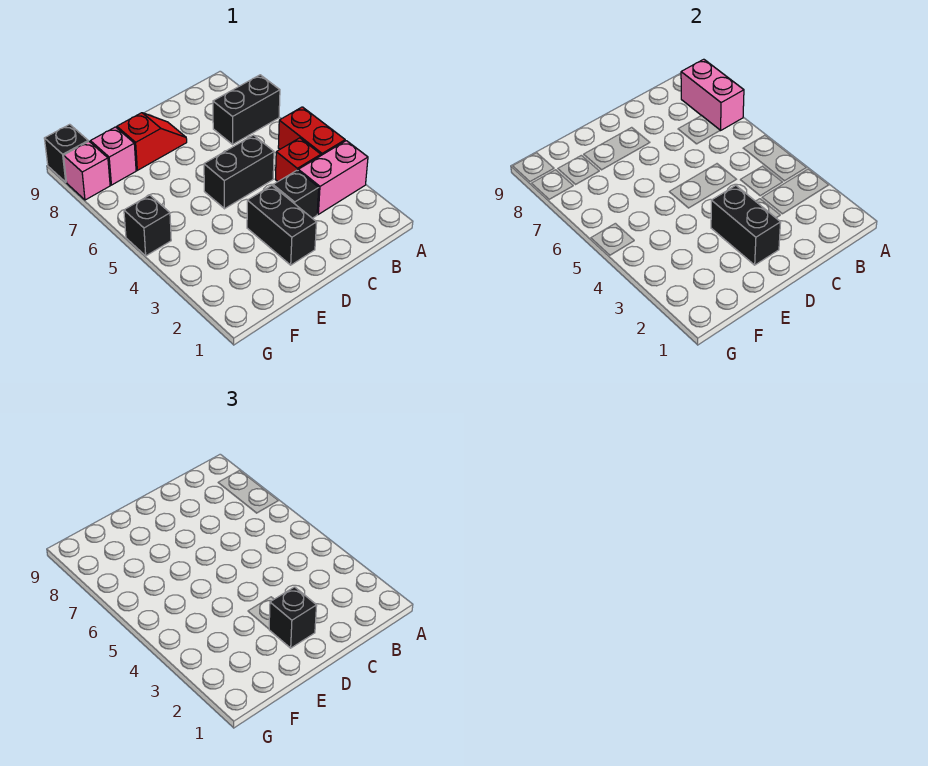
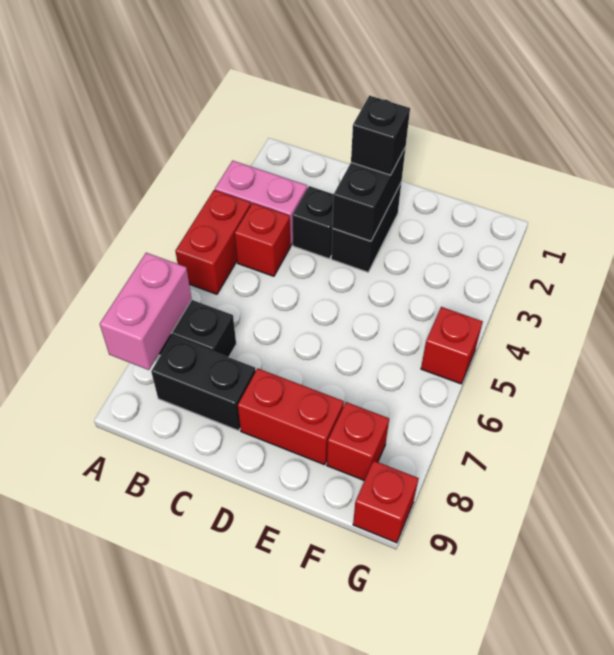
black brick C5:D5 level 1 -> black brick B8:C8 level 1
red slope D8:E8 level 1 top E -> red brick D8:E8 level 1
pink brick F8 level 1 -> red brick F8 level 1
black brick G5 level 1 -> red brick G5 level 1
pink brick G8 level 1 -> none
black brick G9 level 1 -> red brick G9 level 1

